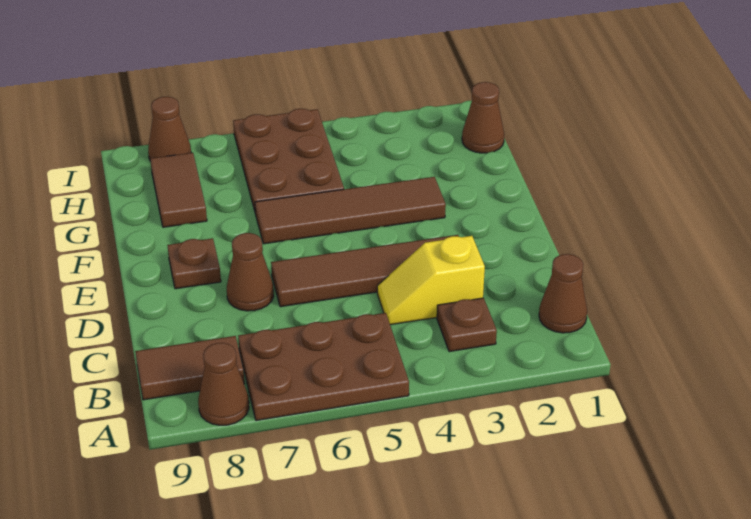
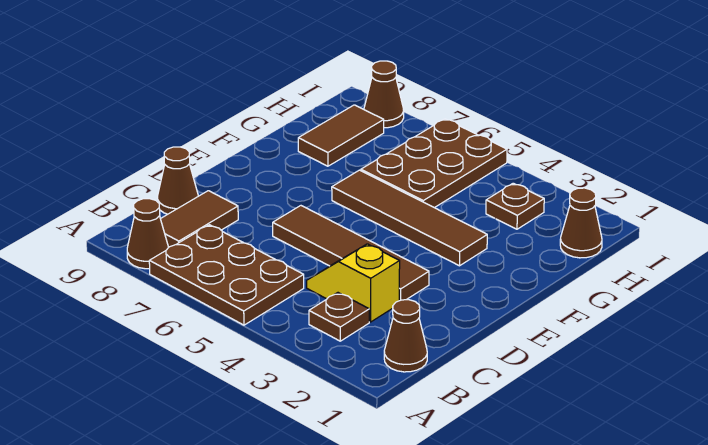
brown tile B8:B9 level 1 -> brown tile B8:C8 level 1
brown cone D7 level 1 -> brown cone C9 level 1
brown plate E8 level 1 -> brown plate H3 level 1

